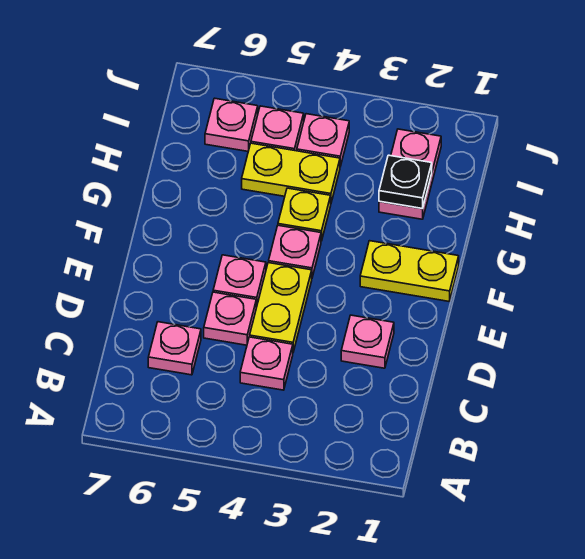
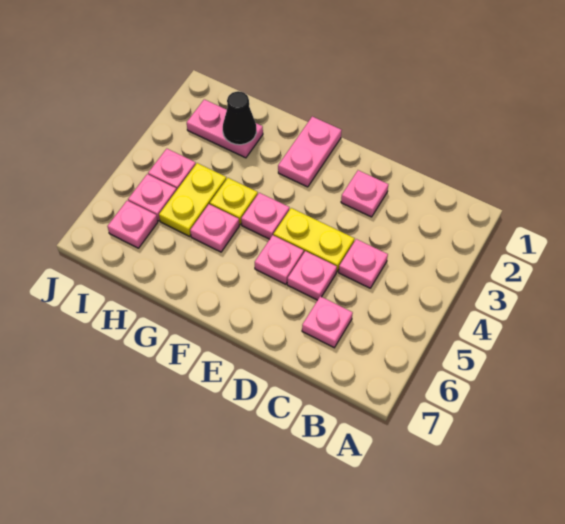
yellow plate F1:F2 level 1 -> pink plate F1:F2 level 1
none -> pink plate G5 level 1
black plate H2 level 2 -> black cone H2 level 2

